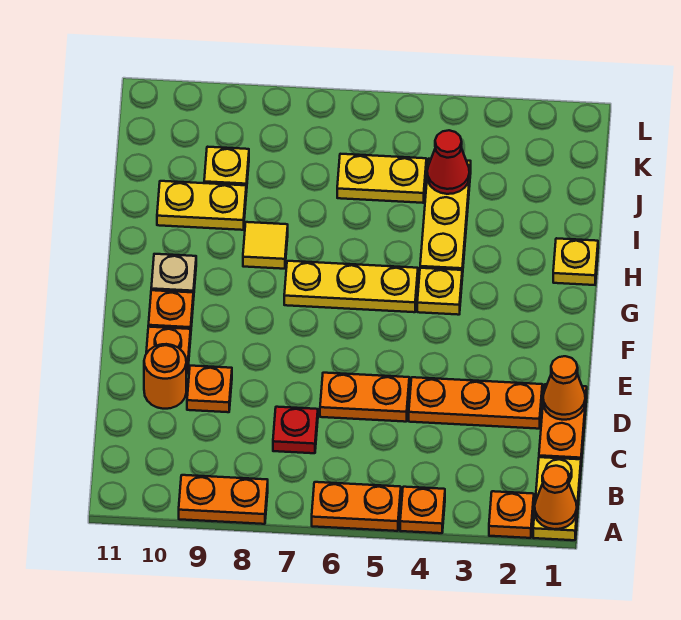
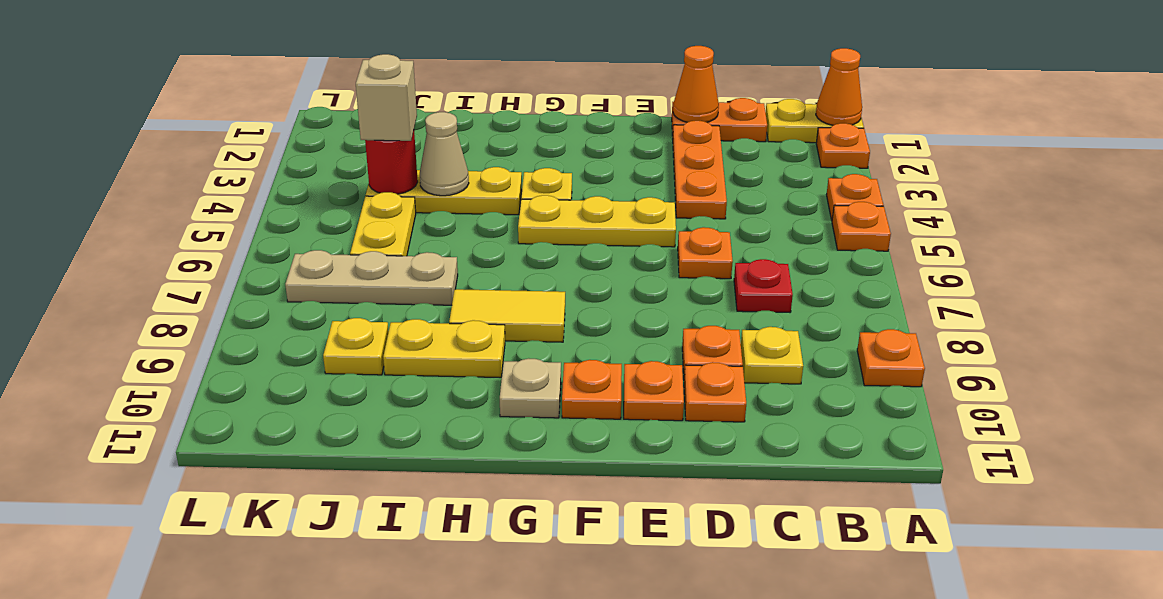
orange plate A5:A6 level 1 -> orange plate A5 level 1
orange plate A8:A9 level 1 -> orange plate A9 level 1
orange plate D5:D6 level 1 -> orange plate D6 level 1
orange round brick D10 level 1 -> orange plate D10 level 1
yellow plate G5:G7 level 1 -> yellow plate E5:G5 level 1
yellow plate H1 level 1 -> yellow plate C9 level 1
yellow tile H8 level 1 -> yellow tile G8:H8 level 1
none -> tan cone I4 level 2
none -> tan plate I7:K7 level 1
yellow plate I9:I10 level 1 -> yellow plate H9:I9 level 1
red cone J4 level 2 -> red round brick J4 level 2
none -> tan brick J4 level 3

